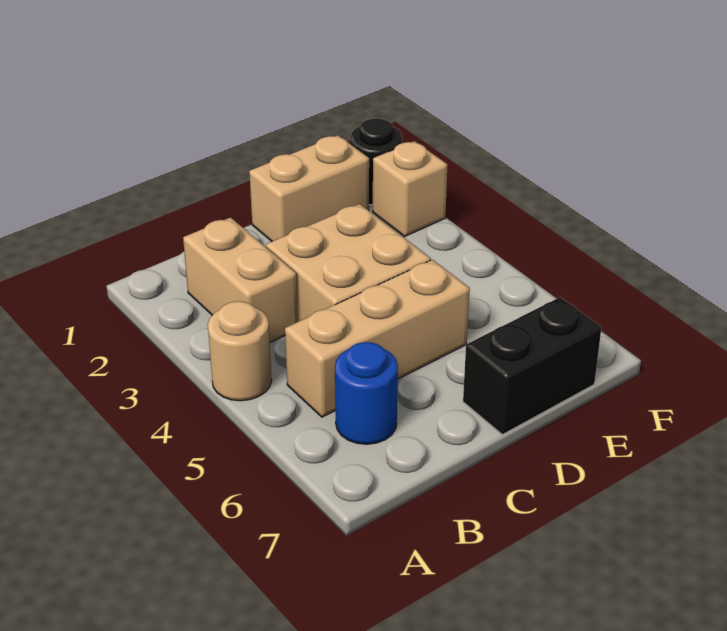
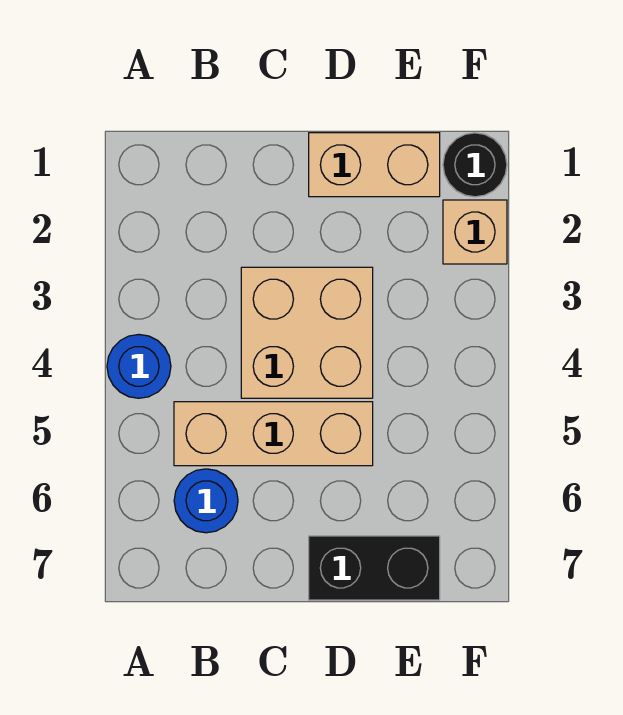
tan round brick A4 level 1 -> blue round brick A4 level 1
tan brick B2:B3 level 1 -> none

